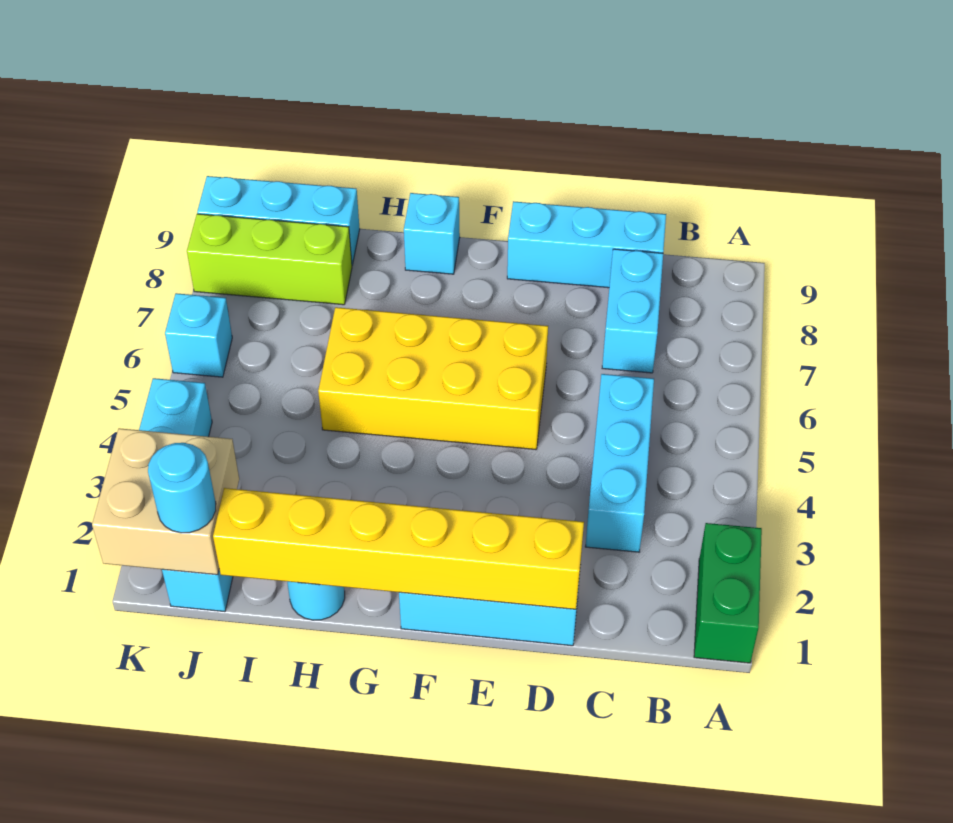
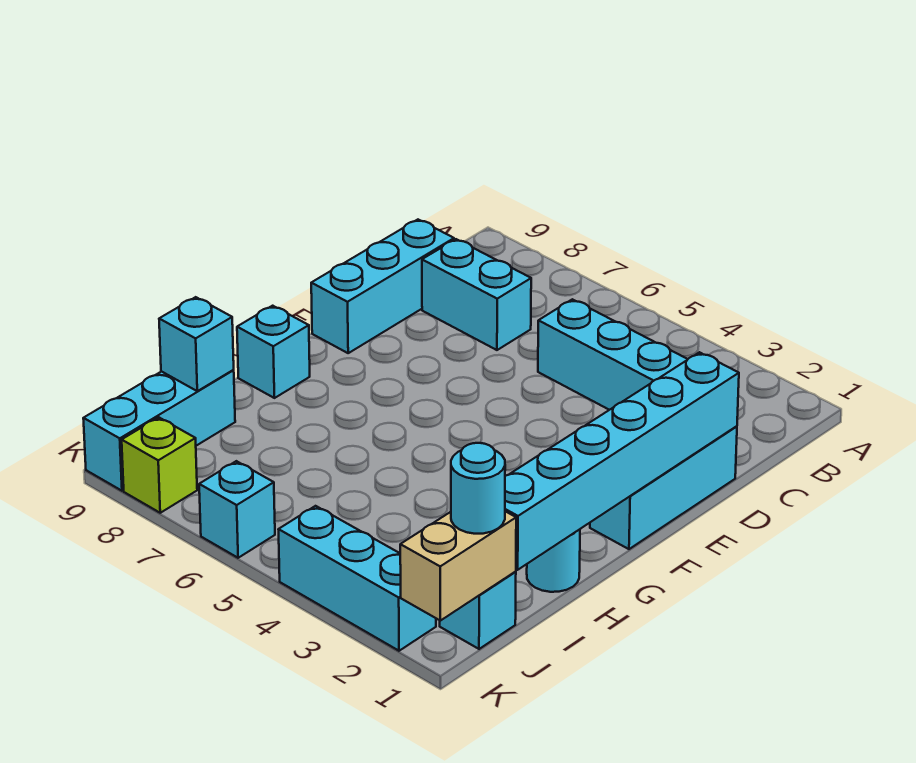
green brick A1:A2 level 1 -> none
yellow brick D1:I1 level 2 -> cyan brick D1:I1 level 2
yellow brick E5:H6 level 1 -> none
lime brick I8:K8 level 1 -> lime brick K8 level 1
none -> cyan brick I9 level 2
tan brick J1:K2 level 2 -> tan brick J1:K1 level 2

